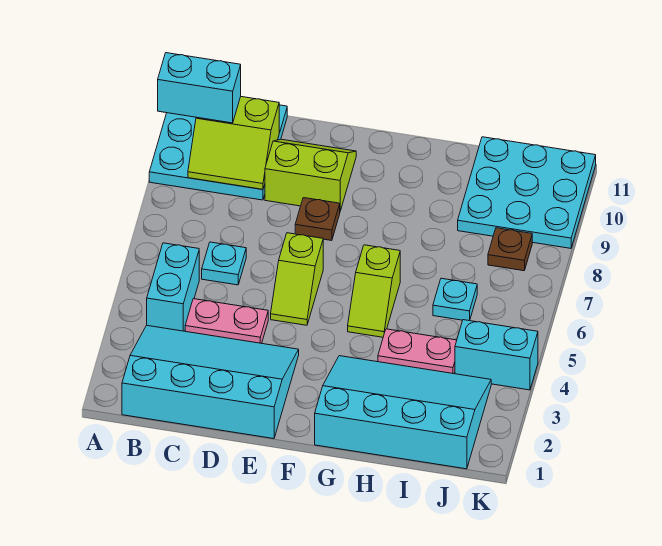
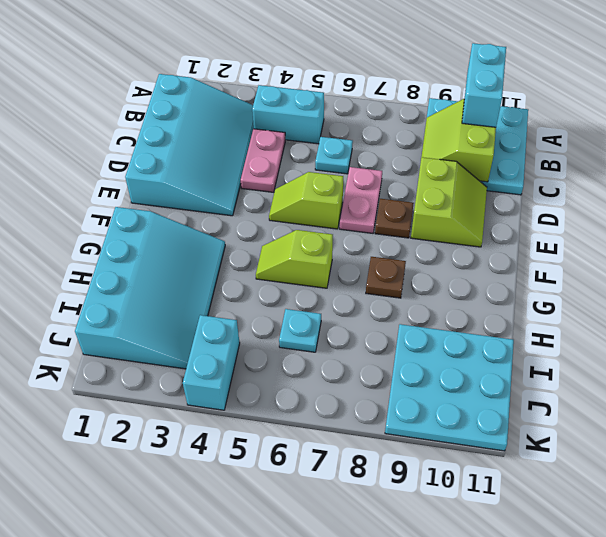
pink plate H4:I4 level 1 -> pink plate D7:E7 level 1
brown plate J8 level 1 -> brown plate G8 level 1

